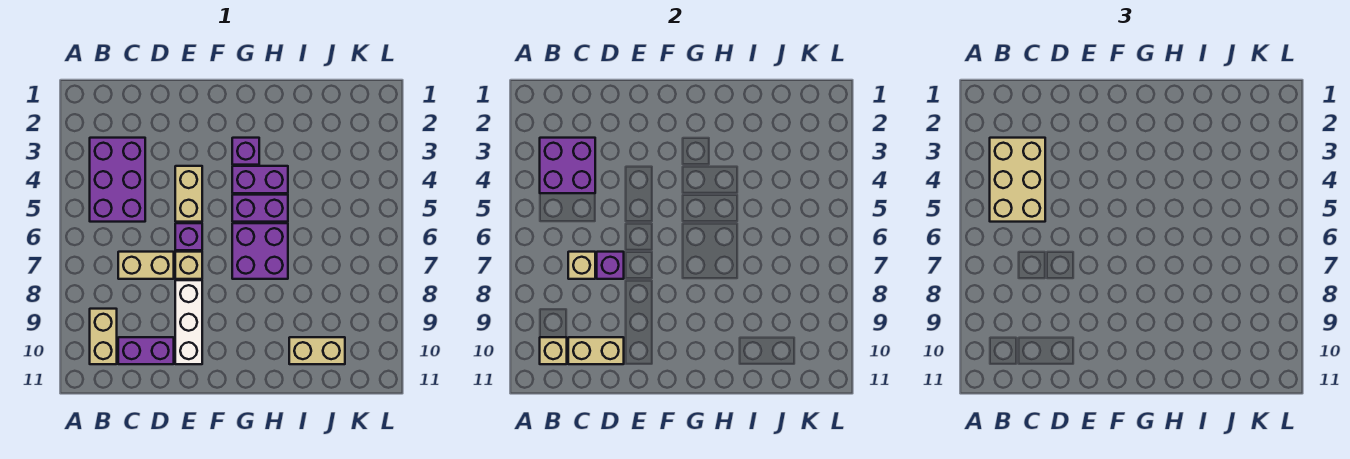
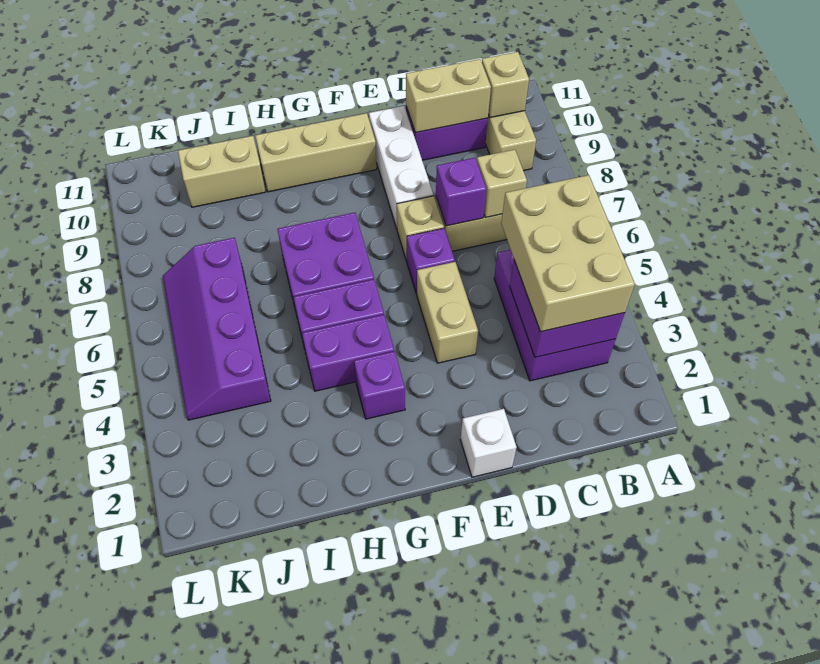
none -> white brick E1 level 1
none -> tan brick F10:H10 level 1
none -> purple slope J4:K7 level 1 top J

